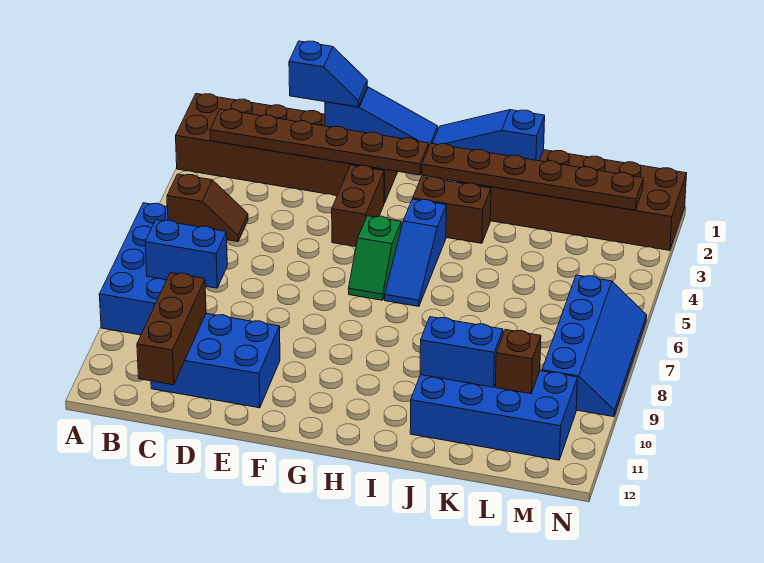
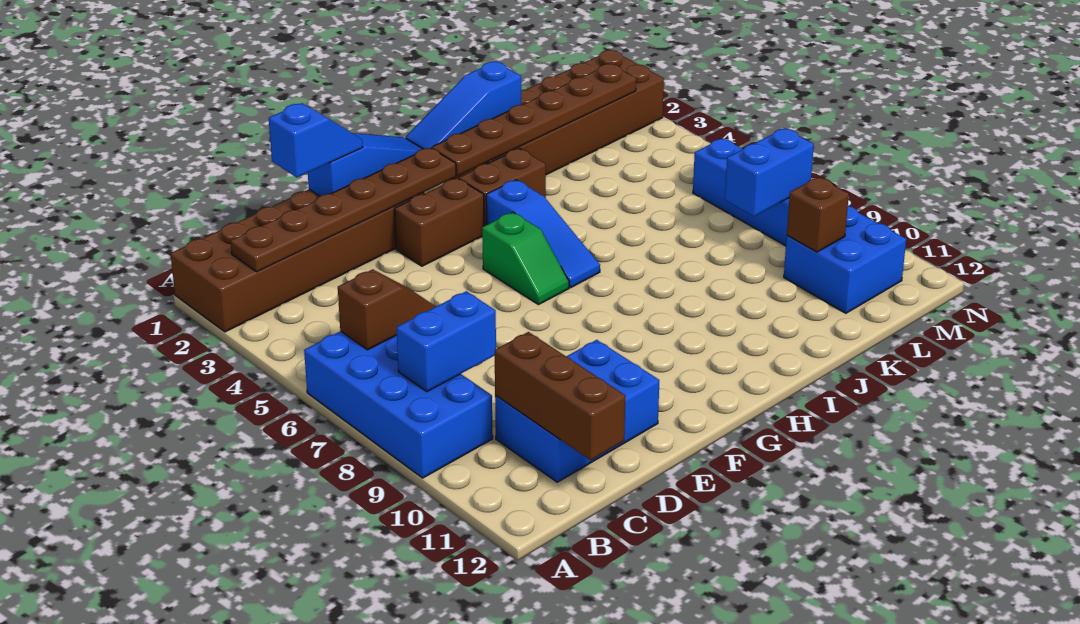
brown brick F3:F4 level 1 -> brown brick F3:G3 level 1
blue brick J10:M11 level 1 -> blue brick L10:M11 level 1
blue brick J10:K10 level 2 -> blue brick L8:M8 level 2

